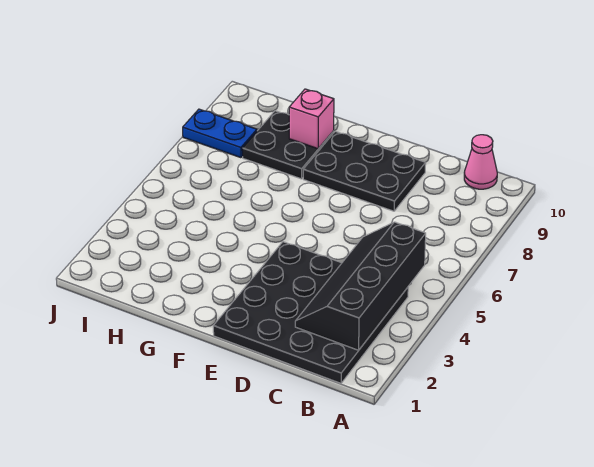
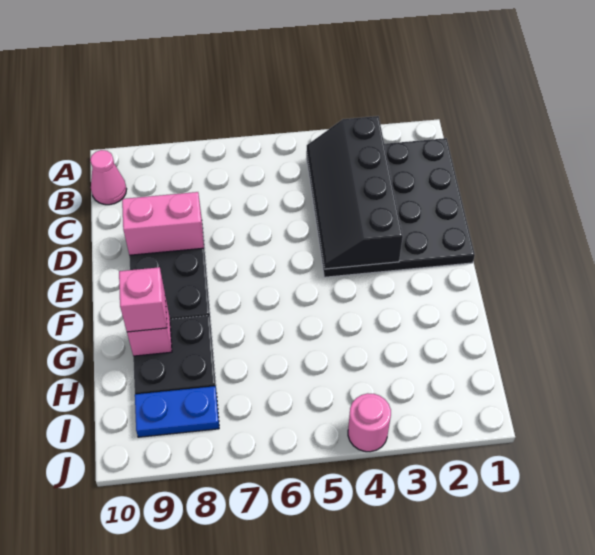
black slope B2:C5 level 2 top B -> black slope B3:E4 level 2 top 3
none -> pink brick D8:D9 level 2
none -> pink brick G9 level 3
blue plate I8:J8 level 1 -> blue plate I8:I9 level 1
none -> pink round brick J4 level 1

